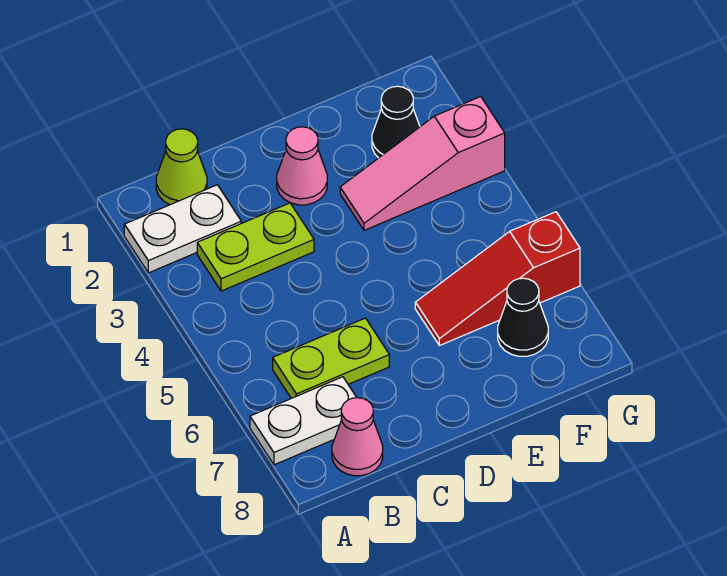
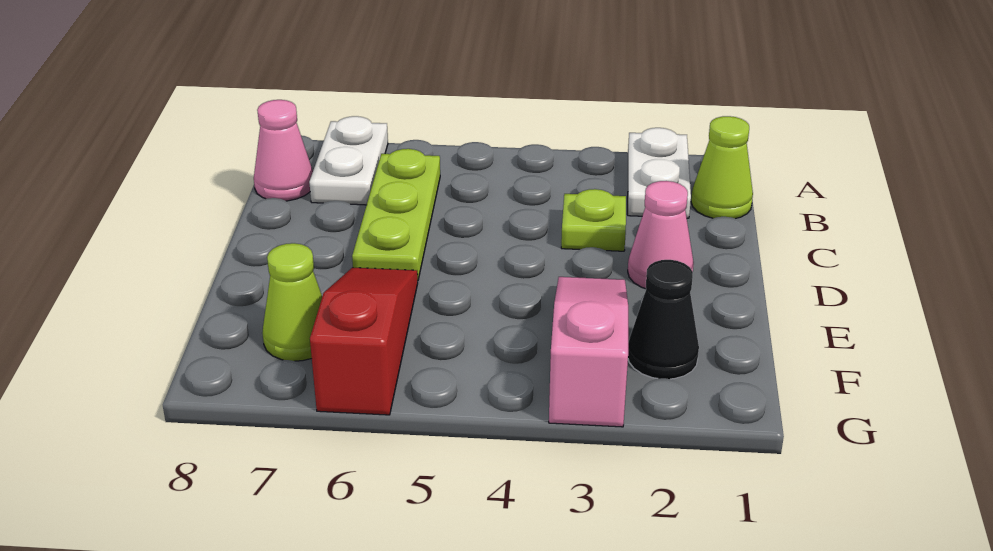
lime plate B3:C3 level 1 -> lime plate C3 level 1
lime plate B6:C6 level 1 -> lime plate B6:D6 level 1
black cone F7 level 1 -> lime cone F7 level 1

